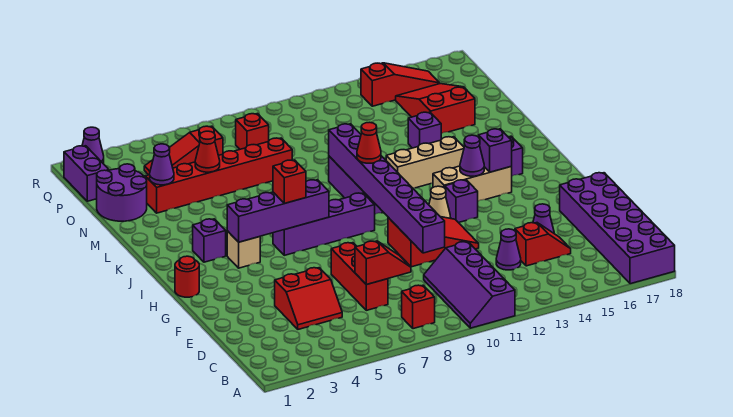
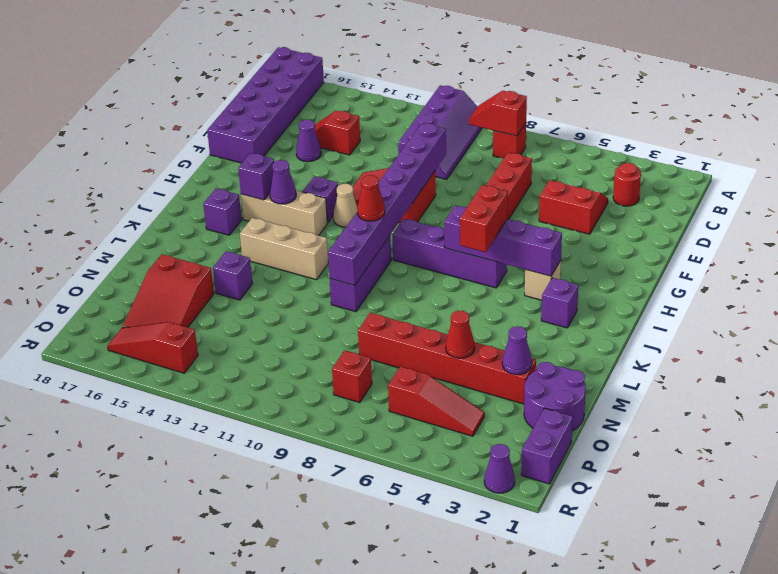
red slope D7:D8 level 2 top 7 -> red slope B8:B9 level 2 top 8
purple cone D13 level 1 -> none
red round brick H1 level 1 -> red round brick C3 level 1
red brick I6 level 3 -> red brick I6:J6 level 3

